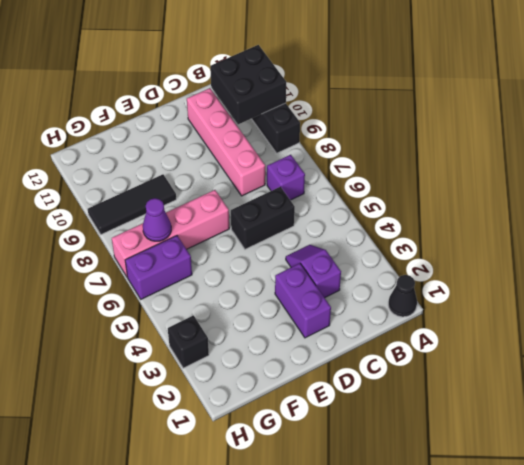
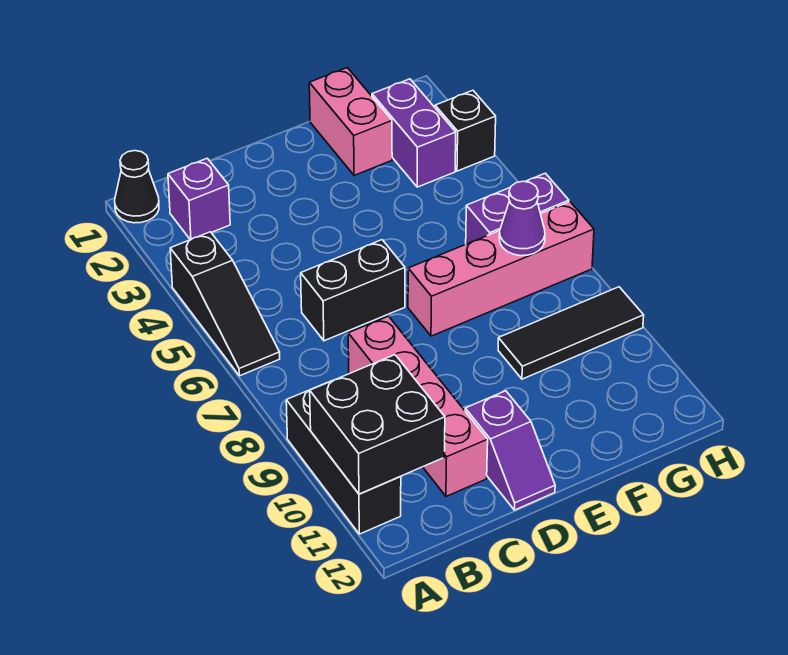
none -> black slope A4:A6 level 1 top 4
purple brick B7 level 1 -> purple brick B2 level 1
purple slope C3:C4 level 1 top 3 -> purple slope D11:D12 level 1 top 11
purple brick D2:D3 level 1 -> purple brick G2:G3 level 1
none -> pink brick F1:F2 level 1

